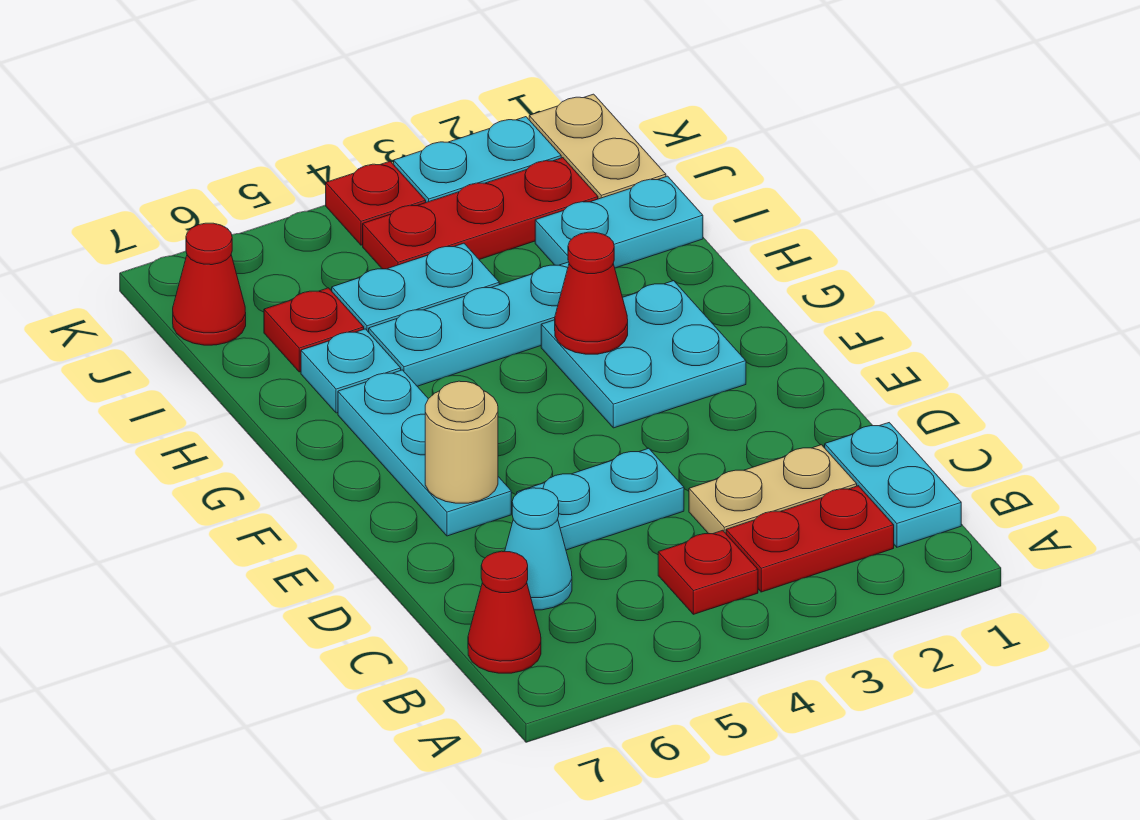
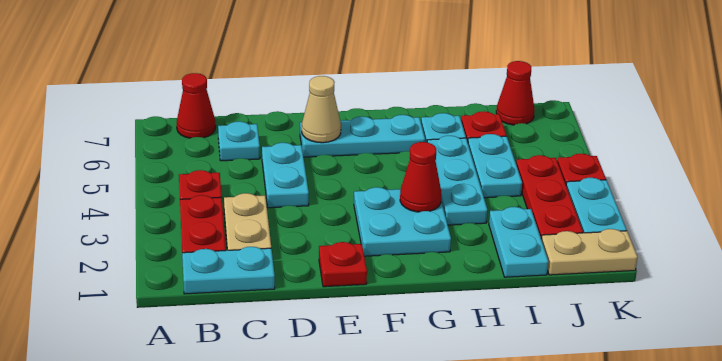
cyan cone C6 level 1 -> cyan plate C6 level 1
none -> red plate E1 level 1
tan round brick E6 level 2 -> tan cone E6 level 2

